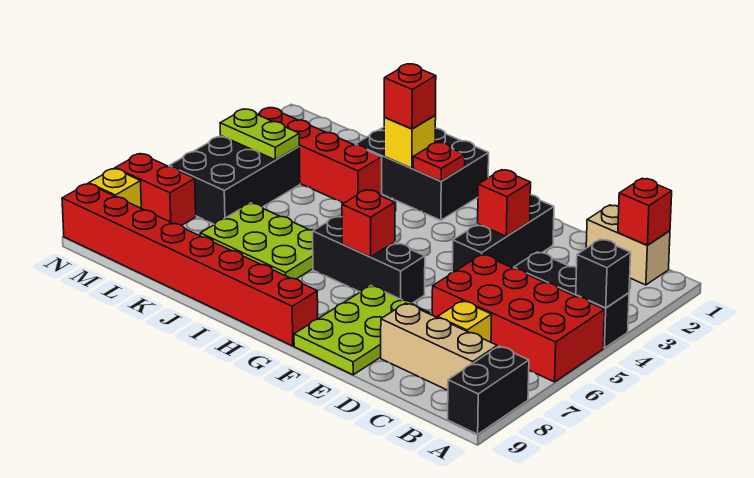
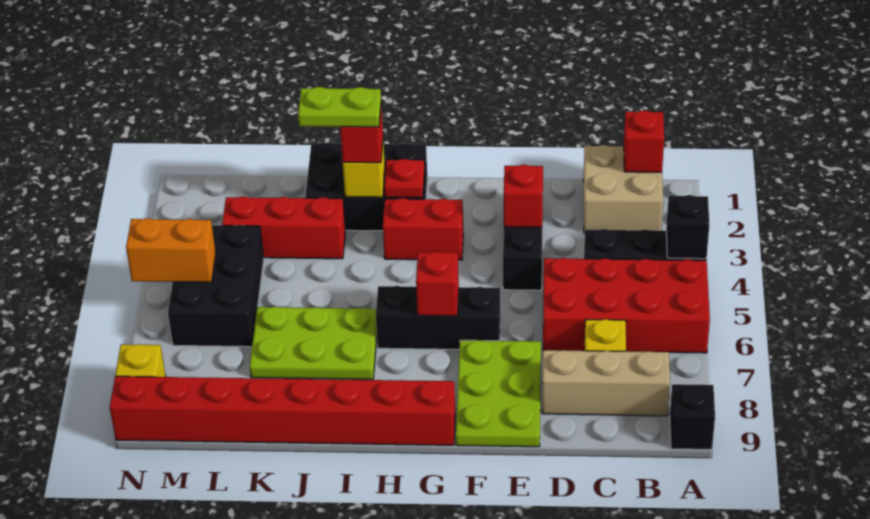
black brick A8:A9 level 1 -> black brick A9 level 1
tan brick B1:C1 level 1 -> tan brick B1:C2 level 1
red brick J3:M3 level 1 -> red brick J3:L3 level 1
lime plate L4:M4 level 2 -> lime plate I2:J2 level 4
none -> orange brick M5:N5 level 2
red brick M7:N7 level 1 -> red brick G3:H3 level 1

